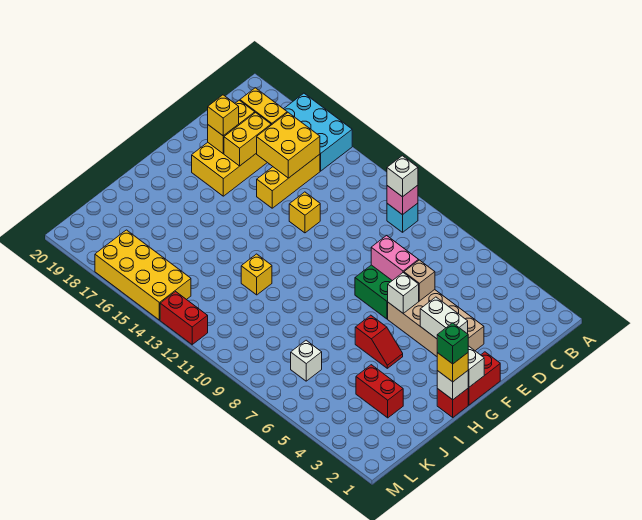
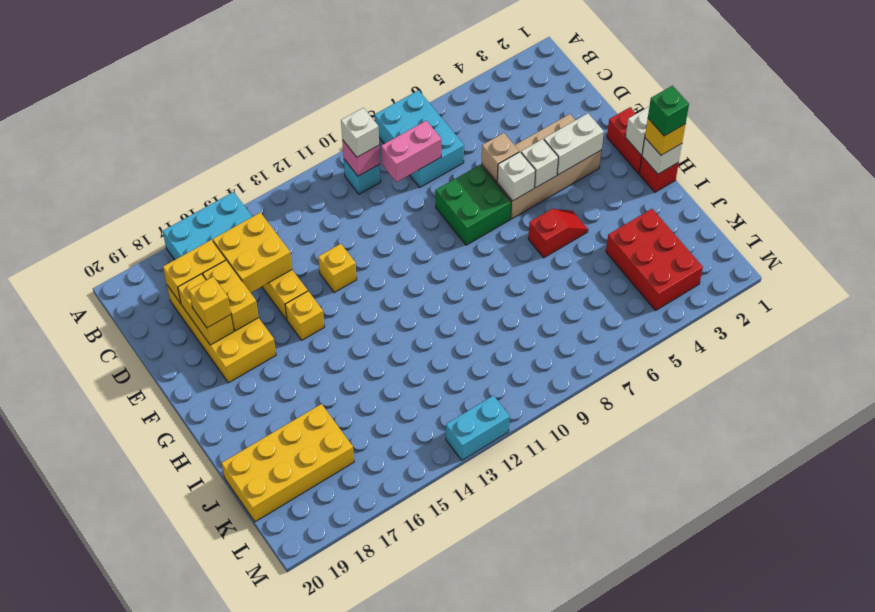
none -> cyan brick A7:C8 level 1
pink brick E7:E8 level 2 -> pink brick C8:C9 level 2
yellow brick I12 level 1 -> yellow brick F15 level 1
red brick J3:J4 level 1 -> red brick J3:L4 level 1
white brick K7 level 1 -> white brick F5 level 2
yellow brick L14:M17 level 1 -> yellow brick J17:K20 level 1
red brick M12:M13 level 1 -> cyan brick M12:M13 level 1

